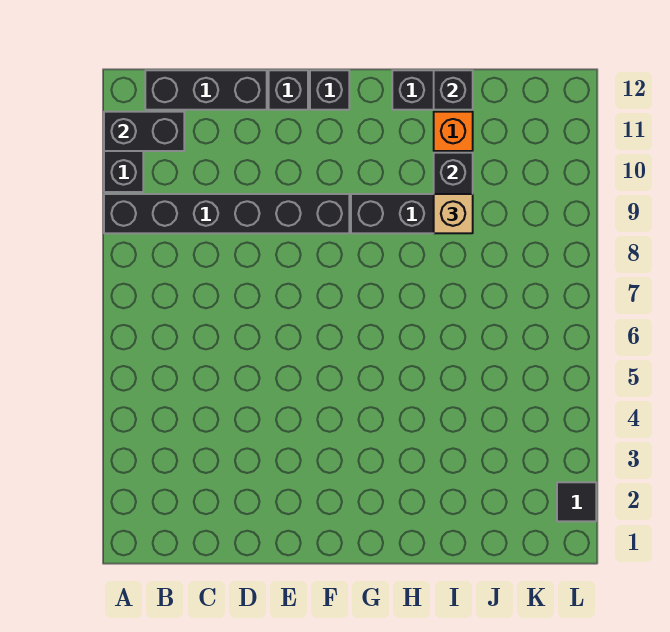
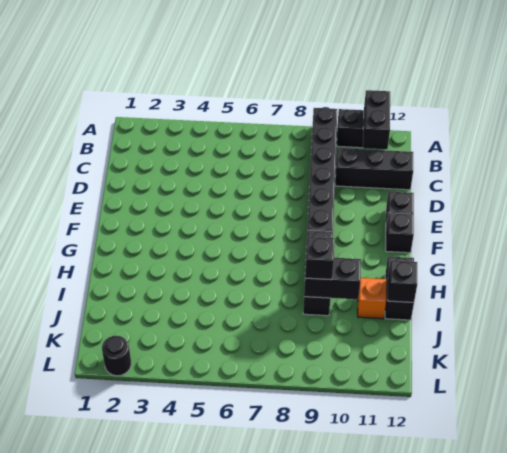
black brick B12:D12 level 1 -> black brick C10:C12 level 1
tan brick I9 level 3 -> black brick I9 level 3
black tile L2 level 1 -> black round brick L2 level 1

